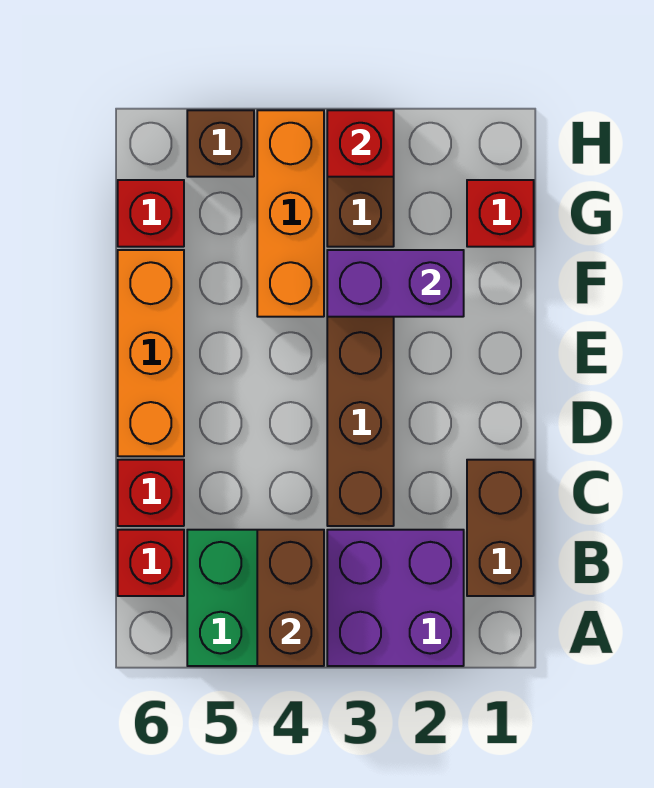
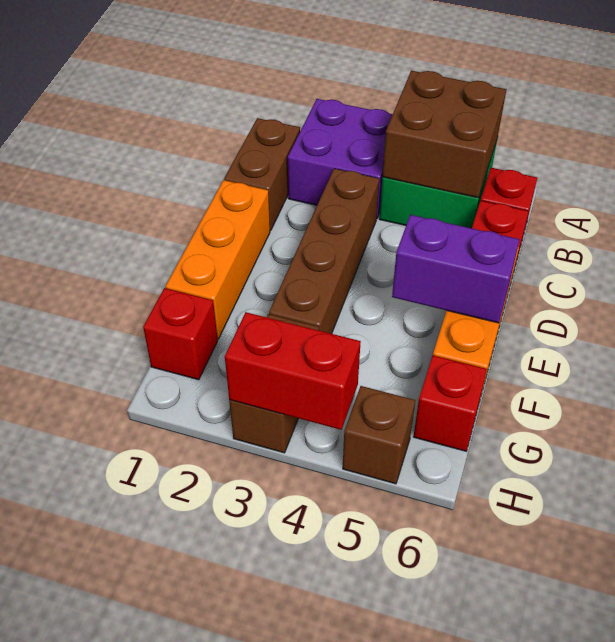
brown brick A4:B4 level 2 -> brown brick A4:B5 level 2
purple brick F2:F3 level 2 -> purple brick E5:E6 level 2
orange brick F4:H4 level 1 -> orange brick D1:F1 level 1
red brick H3 level 2 -> red brick H3:H4 level 2

